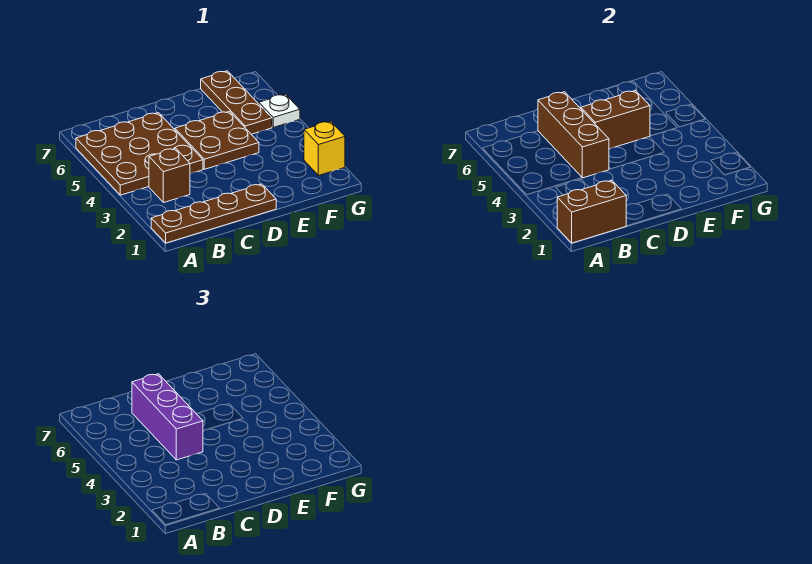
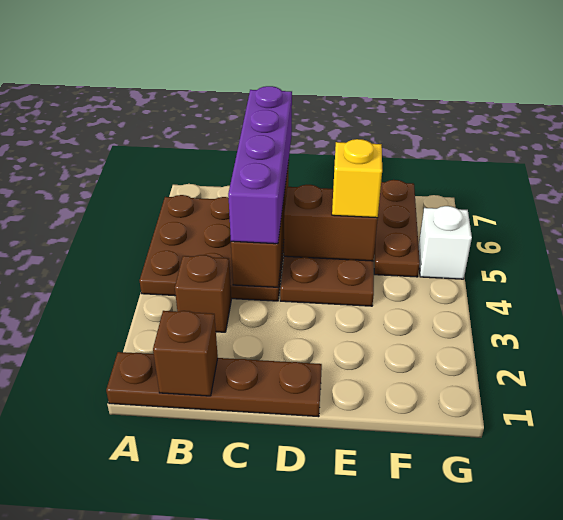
brown brick A1:B1 level 2 -> brown brick B1 level 2
purple brick C4:C6 level 3 -> purple brick C4:C7 level 3
yellow brick G2 level 1 -> yellow brick E5 level 3
white plate G5 level 1 -> white brick G5 level 1

